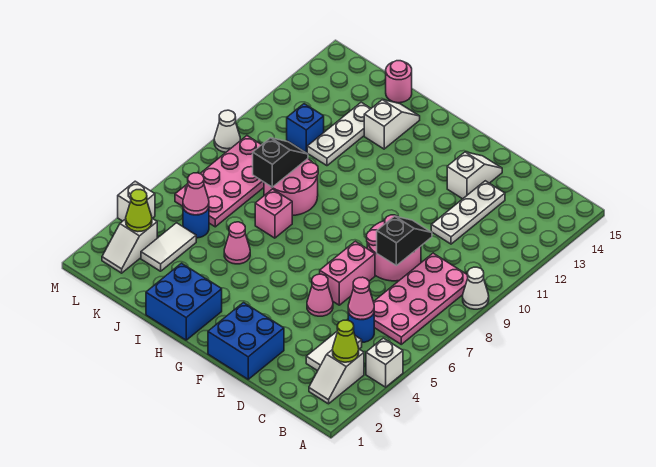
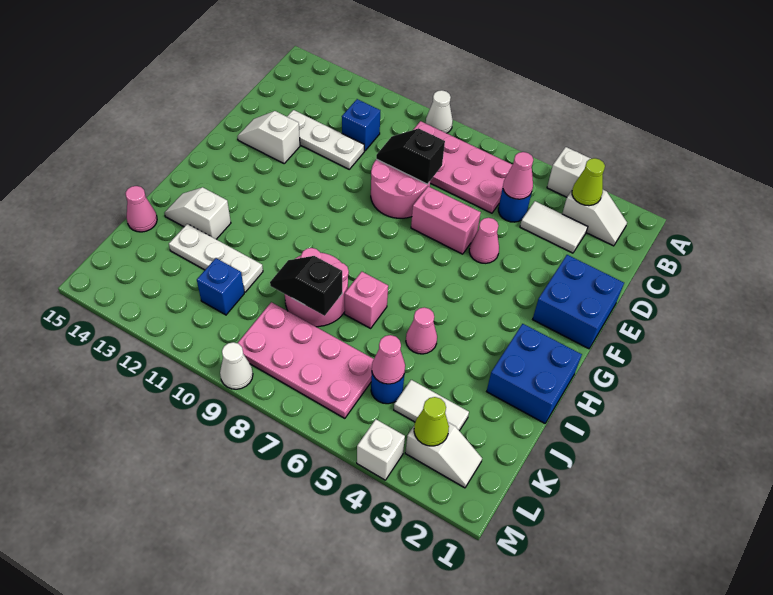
none -> blue brick C11 level 1
pink round brick J15 level 1 -> pink cone J15 level 1

